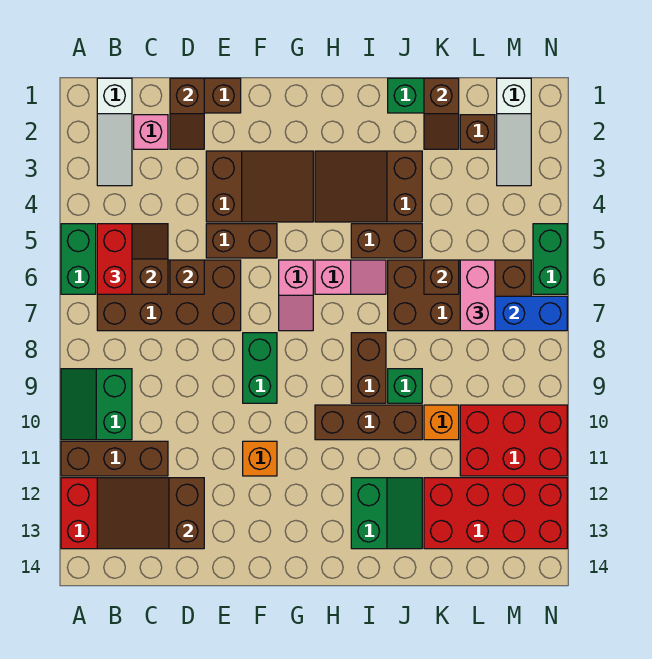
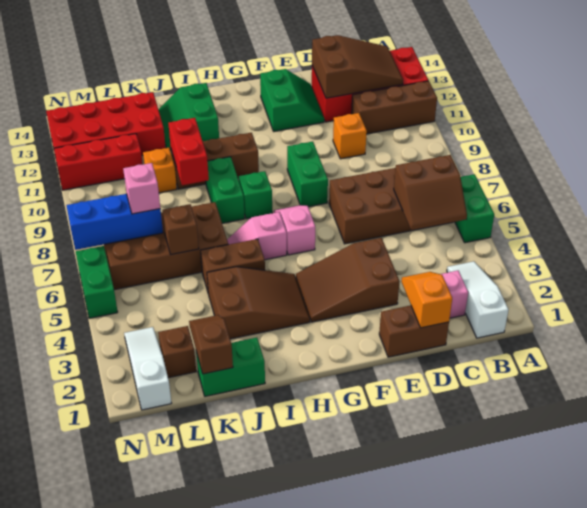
green slope A9:B10 level 1 top B -> green slope E12:F13 level 1 top F
red brick B5:B6 level 3 -> red brick J9:J10 level 2
brown slope D1:D2 level 2 top 1 -> orange slope D1:D2 level 2 top 1
brown brick D6 level 2 -> none
brown brick E5:F5 level 1 -> none
orange brick F11 level 1 -> orange brick D10 level 1
brown brick I8:I9 level 1 -> green brick I8:I9 level 1
green brick J9 level 1 -> green brick H8 level 1
pink brick L6:L7 level 3 -> pink brick L7 level 3
red brick L10:N11 level 1 -> red brick L11:N11 level 1

